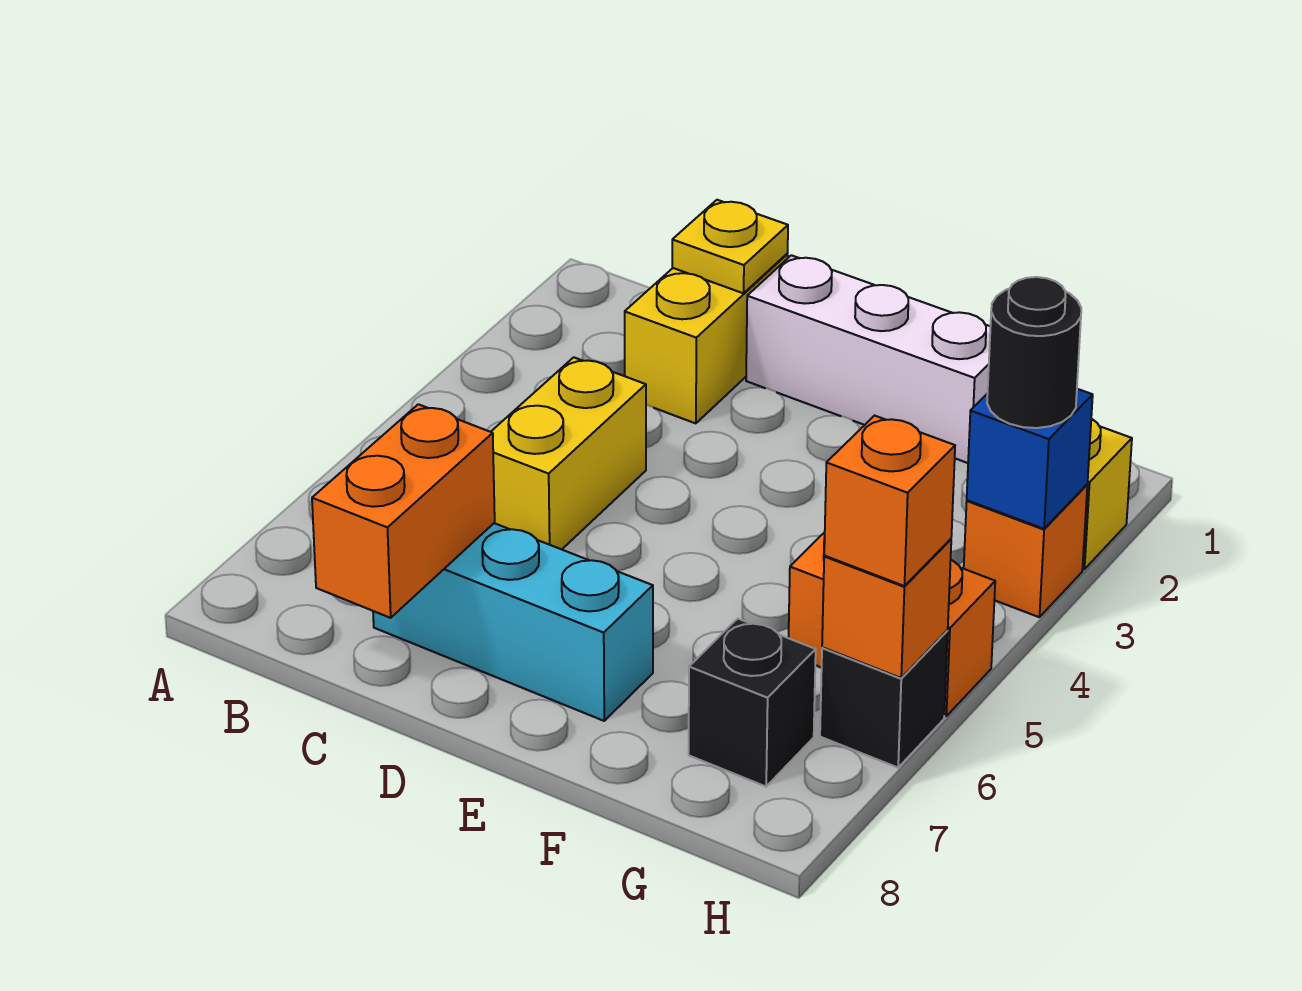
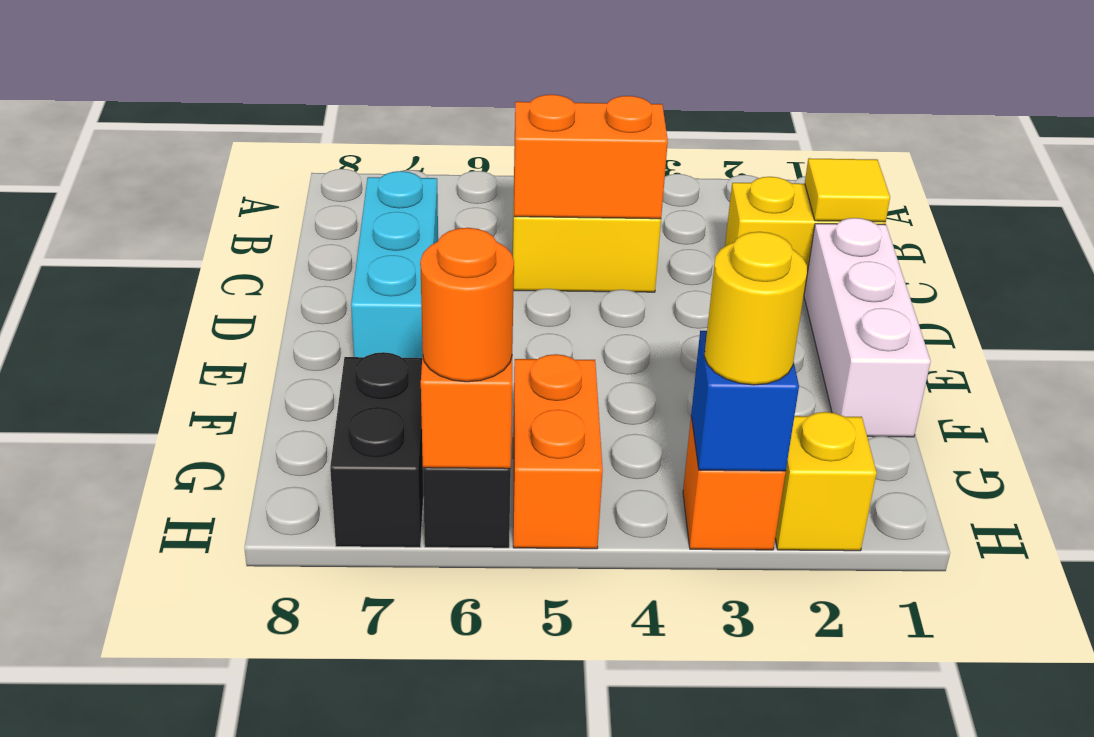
yellow plate C1 level 2 -> yellow tile C1 level 2
orange brick C7:C8 level 2 -> orange brick C4:C5 level 2
black brick G7 level 1 -> black brick G7:H7 level 1
black round brick H3 level 3 -> yellow round brick H3 level 3
orange brick H6 level 3 -> orange round brick H6 level 3

